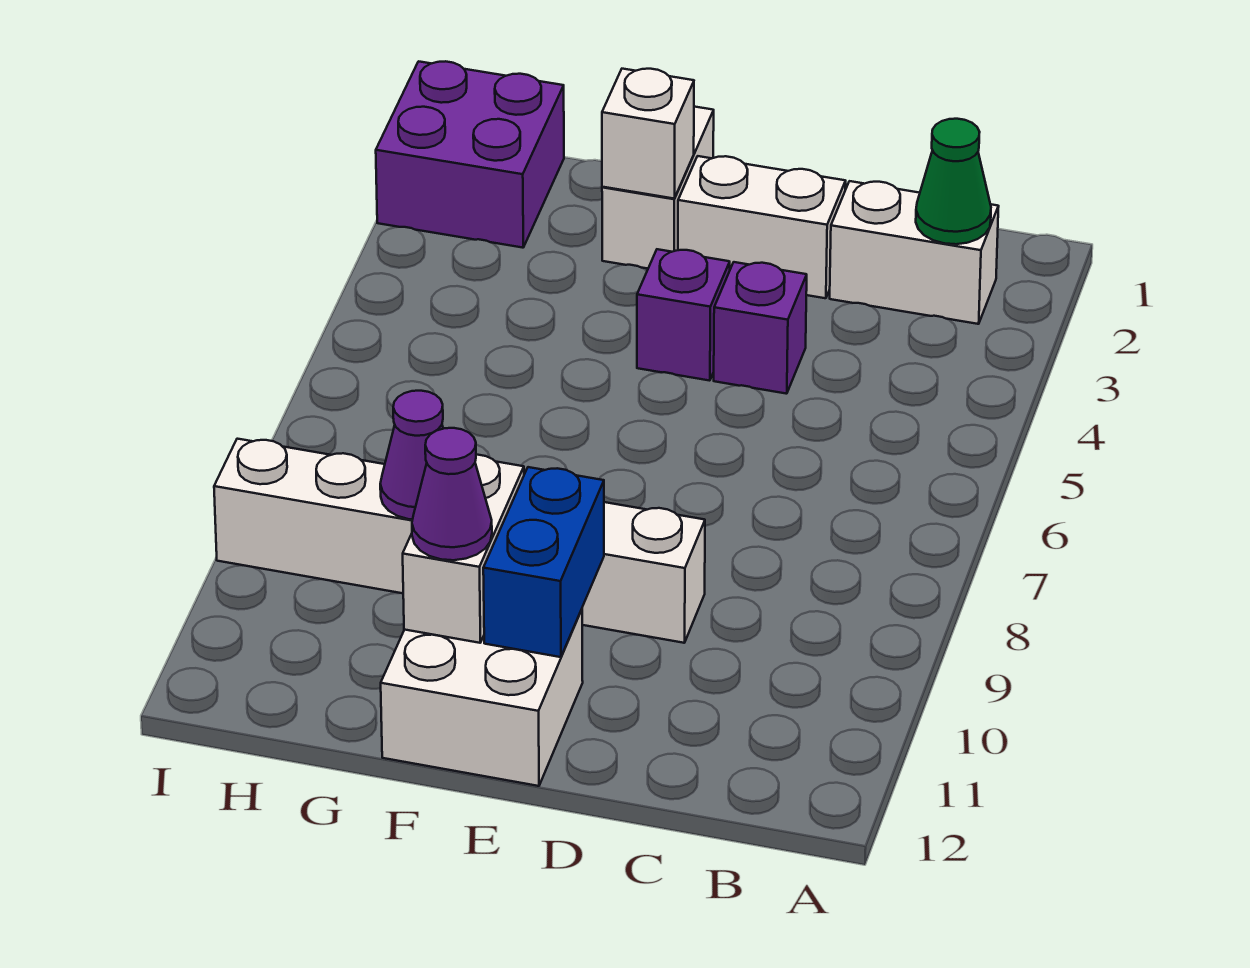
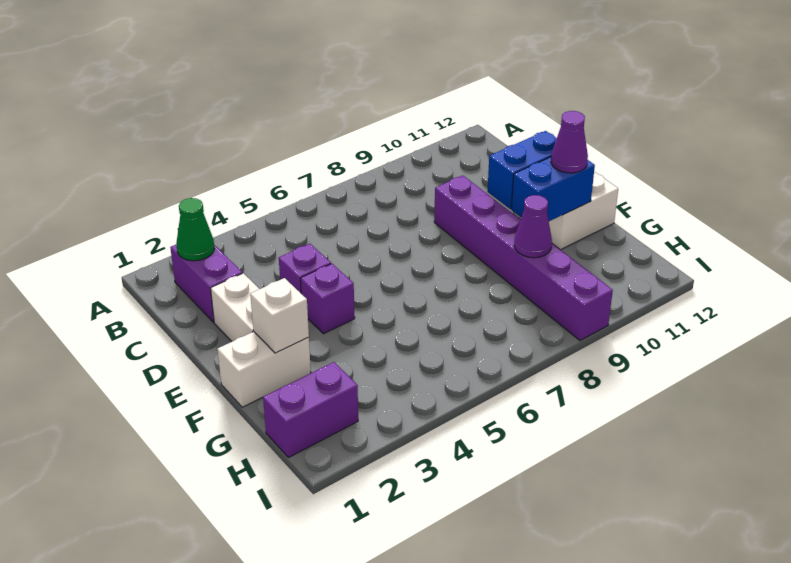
white brick B2:C2 level 1 -> purple brick B2:C2 level 1
white brick D9:I9 level 1 -> purple brick D9:I9 level 1
white brick F10:F11 level 2 -> blue brick F10:F11 level 2
purple brick H1:I2 level 1 -> purple brick H1:H2 level 1

